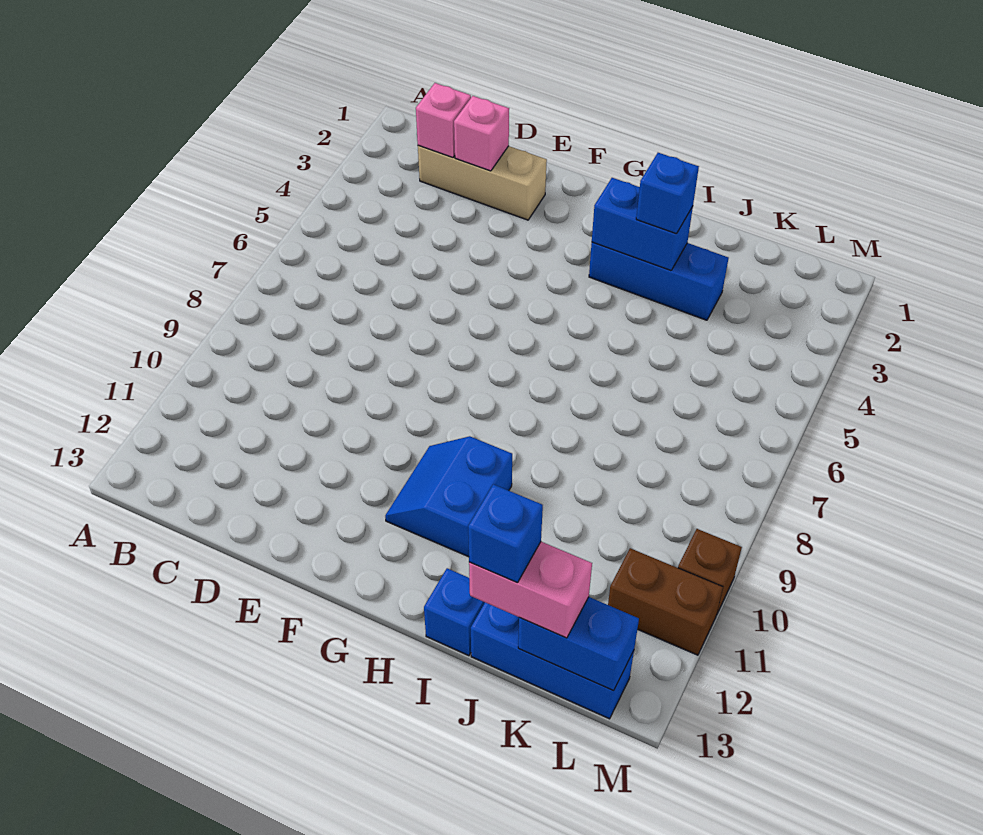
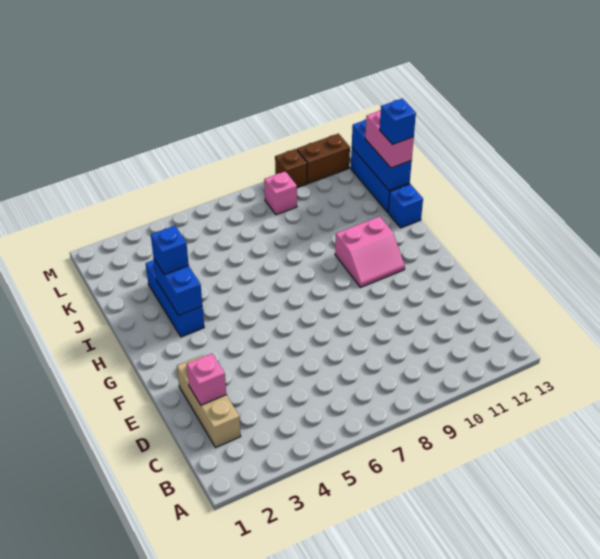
pink brick C2 level 2 -> pink brick L9 level 1
blue slope G10:H11 level 1 top H -> pink slope G10:H11 level 1 top H
blue brick K13:L13 level 2 -> blue brick J13:L13 level 2
brown brick L11:M11 level 1 -> brown brick M11:M12 level 1

